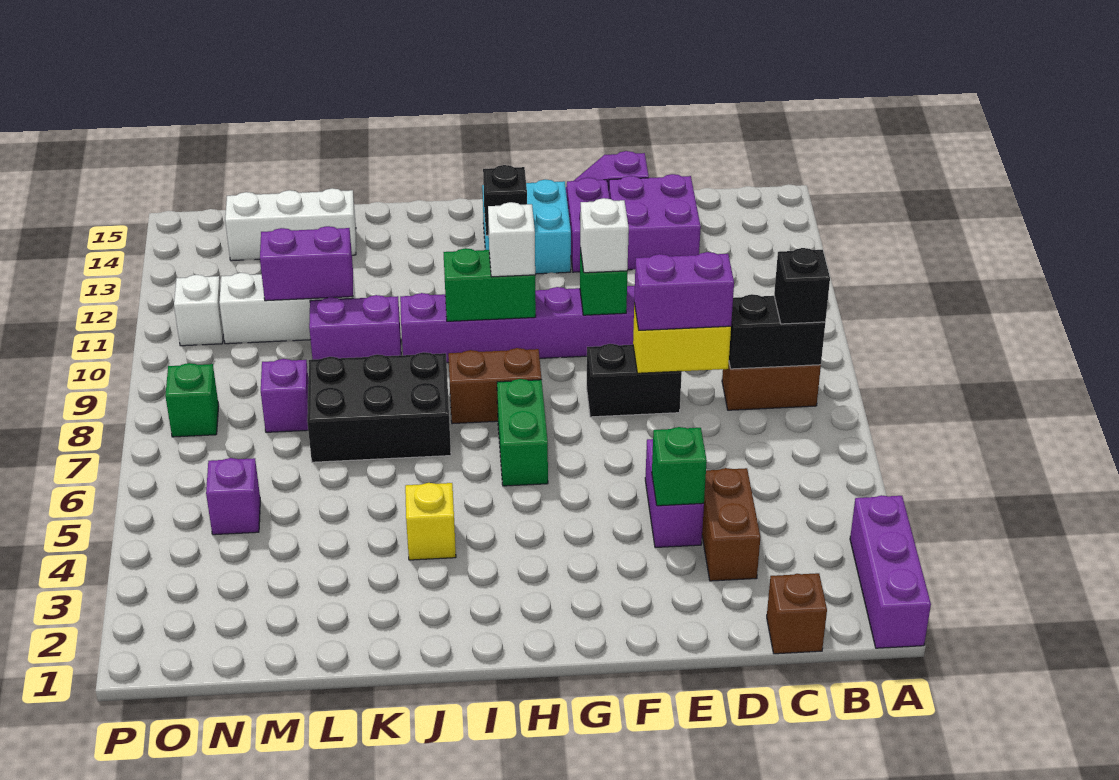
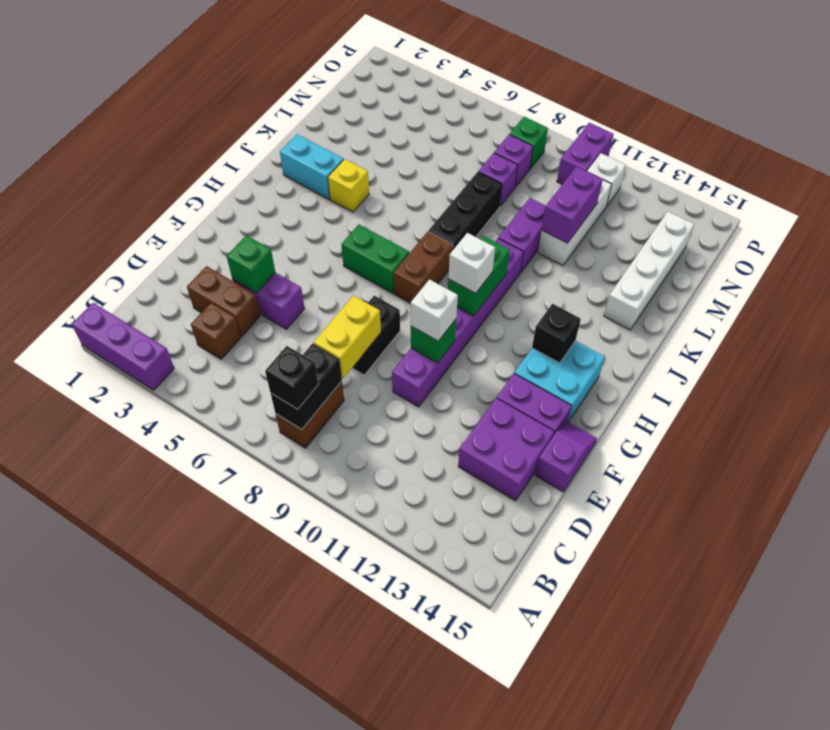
brown brick C1 level 1 -> brown brick C4 level 1
purple brick D8:E8 level 3 -> purple brick O10:P10 level 1
none -> cyan brick J2:J3 level 1
black brick J7:L8 level 1 -> black brick J8:L8 level 1
white brick L14:N14 level 1 -> white brick K14:N14 level 1
purple brick N5 level 1 -> purple brick N8 level 1

